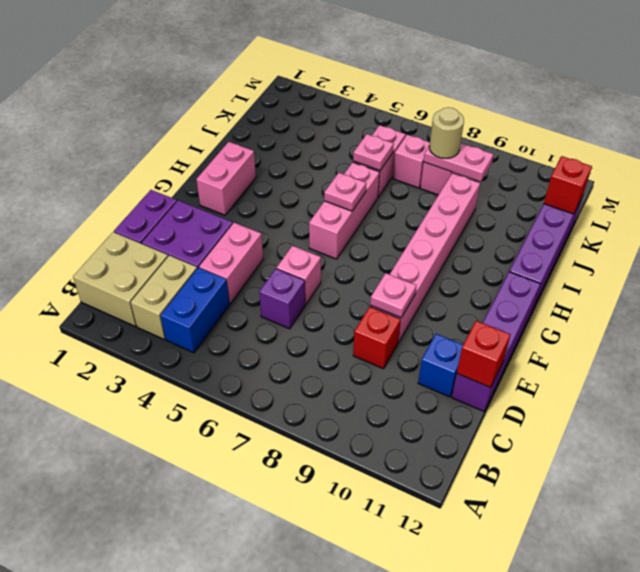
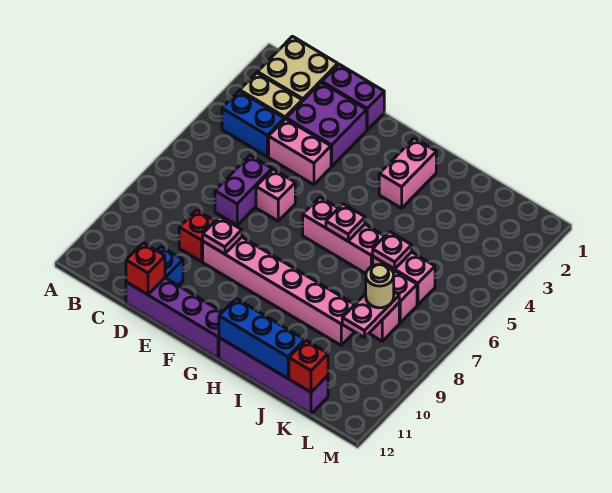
purple brick D6 level 1 -> purple brick D6:D7 level 1
pink brick G2:H2 level 1 -> pink brick H2:H3 level 1
none -> blue brick H12:J12 level 2

